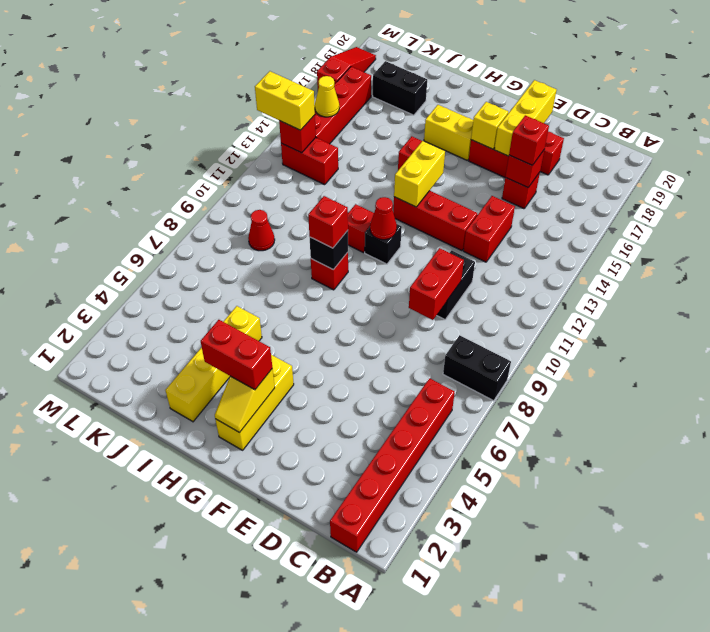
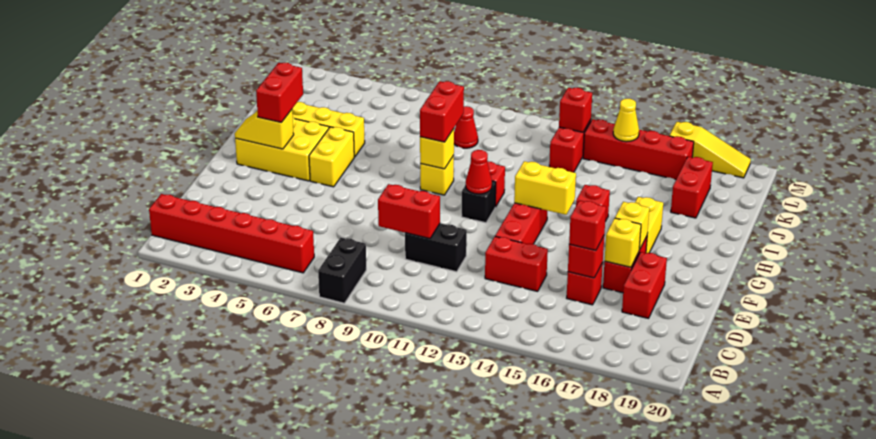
yellow brick E17:E19 level 2 -> yellow brick E17 level 2
yellow brick G2:G4 level 1 -> yellow brick G2:H4 level 1
red brick H9 level 1 -> yellow brick H9 level 1
black brick H9 level 2 -> yellow brick H9 level 2
red brick H9 level 3 -> red brick H9:I9 level 3
black brick J18:K18 level 1 -> red brick J18:K18 level 1
yellow brick L13:M13 level 3 -> yellow brick G5:H5 level 1
red slope M17:M19 level 1 top 17 -> yellow slope M17:M19 level 1 top 17

